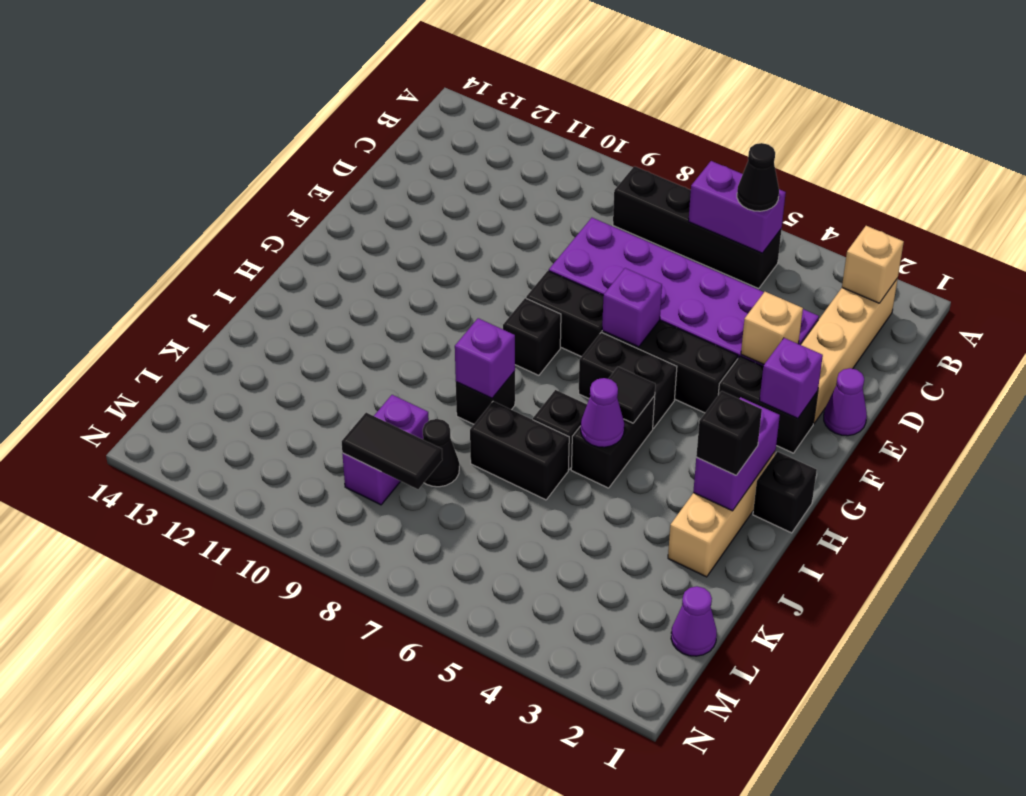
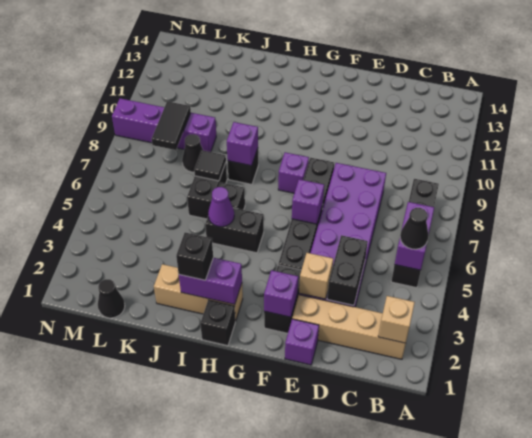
purple cone E1 level 1 -> purple brick E1 level 1
black brick G5:G6 level 1 -> black brick D3:D4 level 2
black brick G8 level 1 -> purple brick G8 level 1
black tile H5 level 2 -> black tile J7 level 2
purple brick K9:L9 level 1 -> purple brick K9:N9 level 1
purple cone L1 level 1 -> black cone L1 level 1

